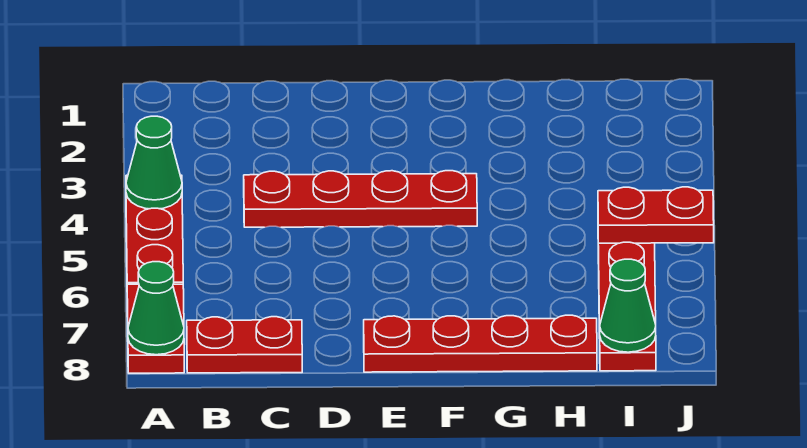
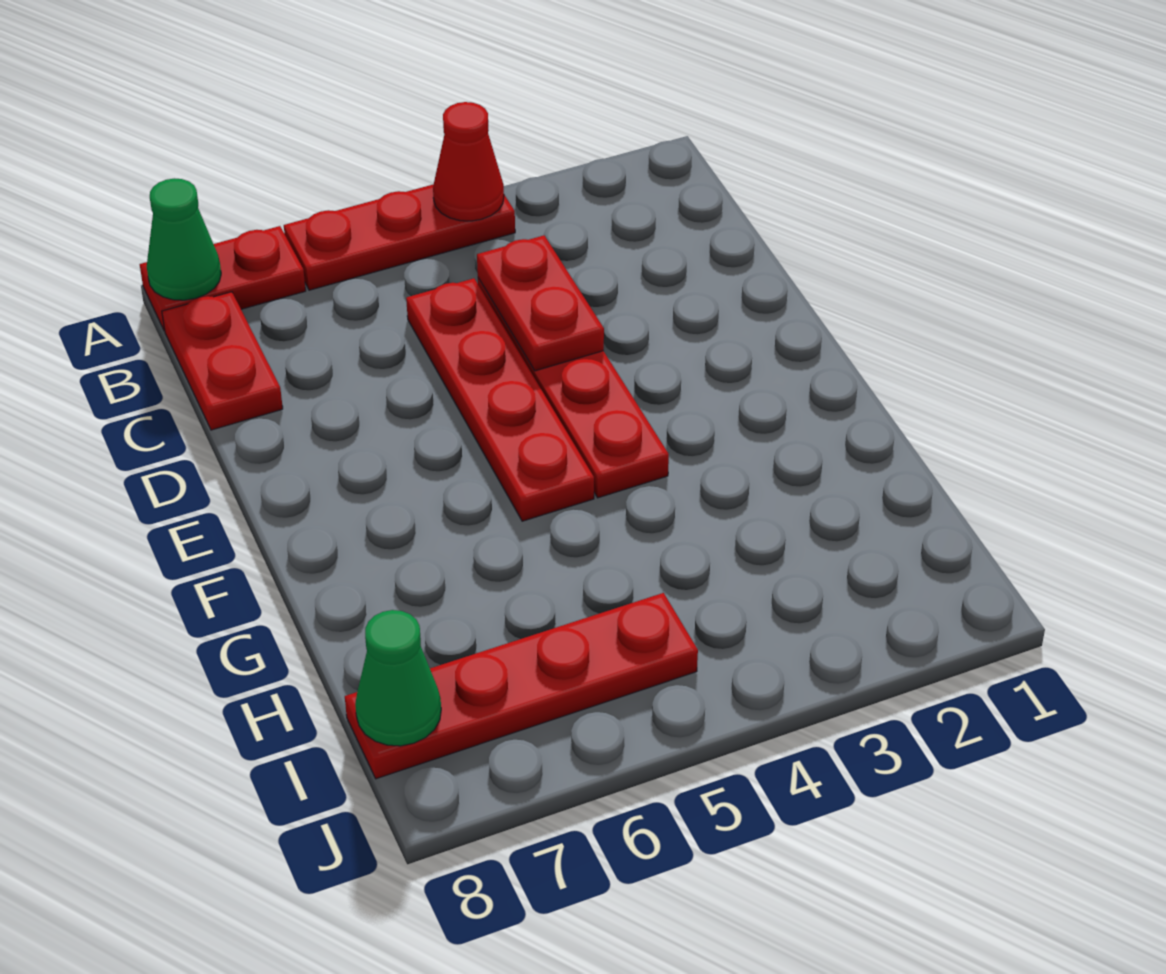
green cone A4 level 2 -> red cone A4 level 2
red plate E8:H8 level 1 -> red plate C5:F5 level 1
red plate I5:J5 level 2 -> red plate C4:D4 level 2

